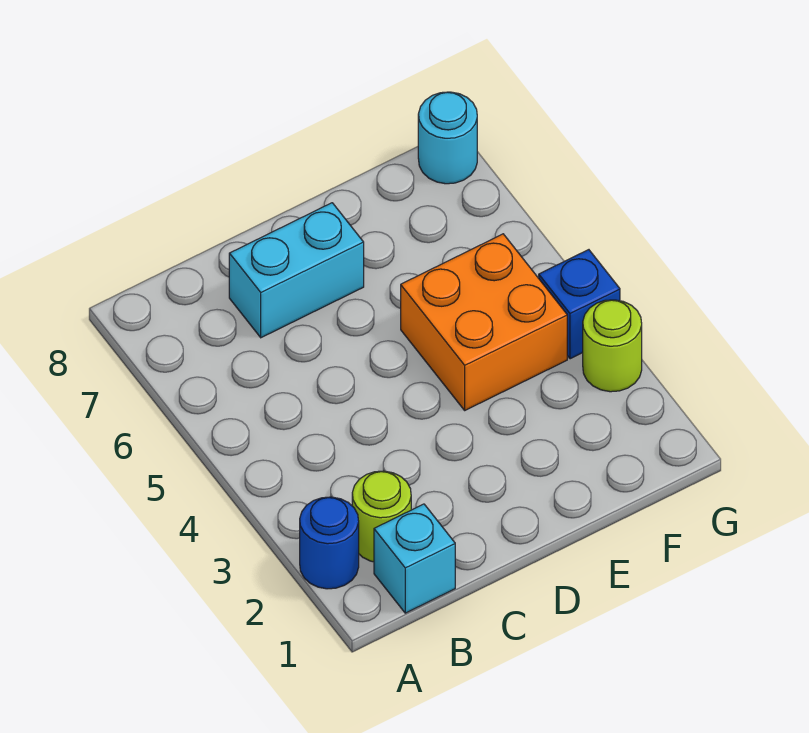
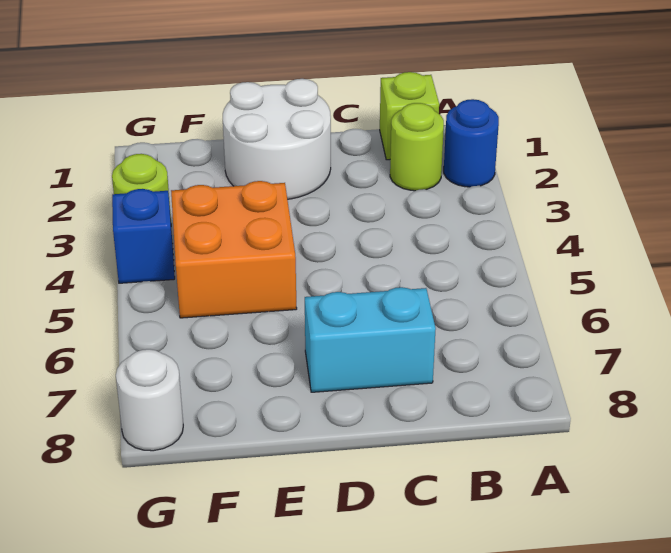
cyan brick B1 level 1 -> lime brick B1 level 1
none -> white round brick D1:E2 level 1
cyan round brick G8 level 1 -> white round brick G8 level 1

